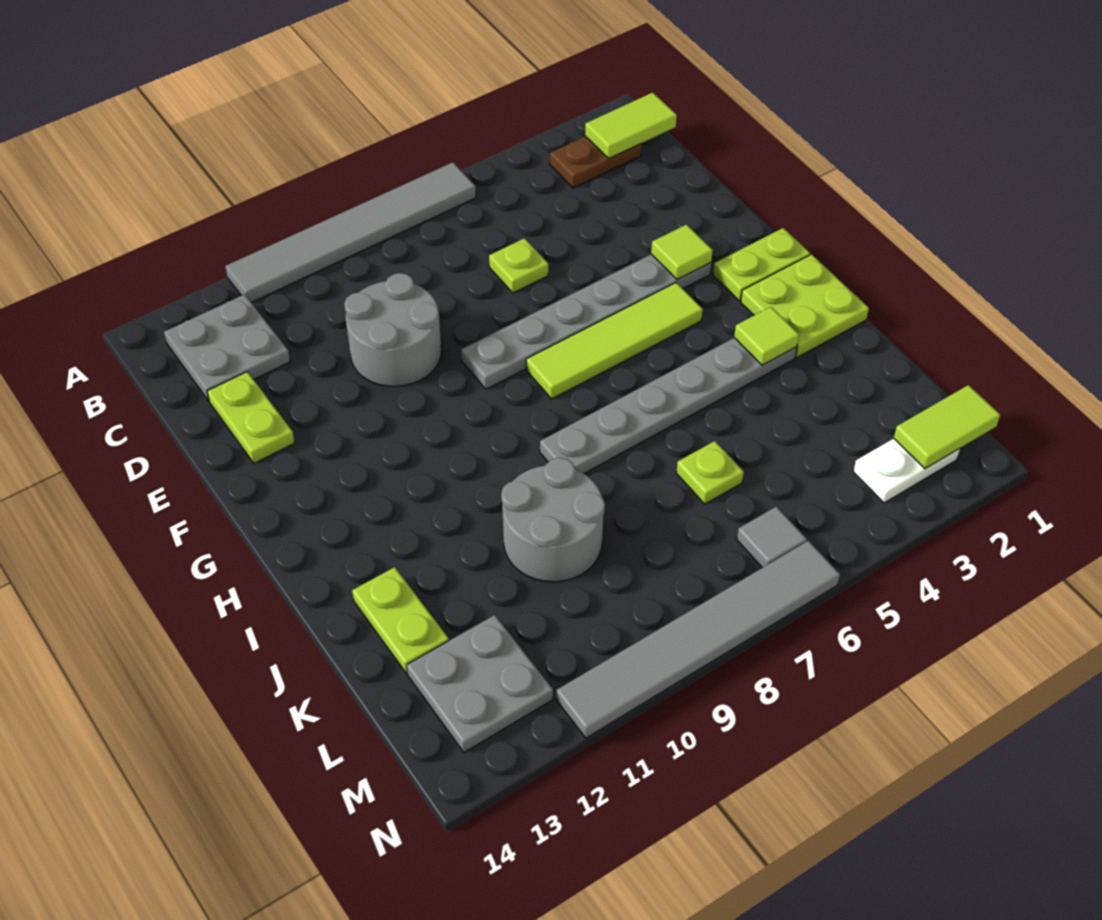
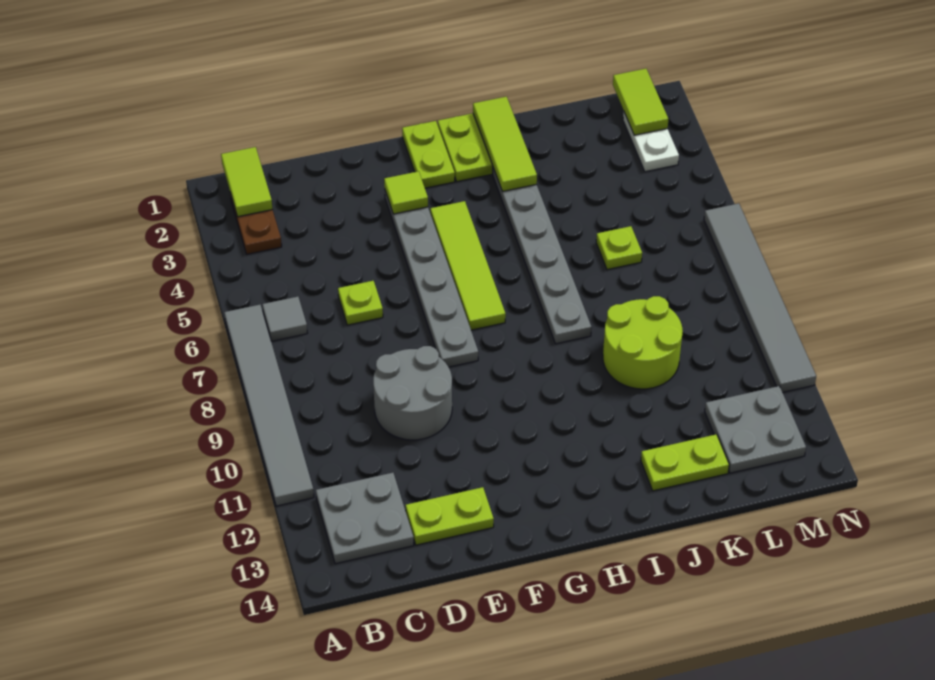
lime tile I3 level 2 -> lime tile I1:I3 level 2
grey round brick J9:K10 level 1 -> lime round brick J9:K10 level 1
grey tile M6 level 1 -> grey tile B6 level 1

